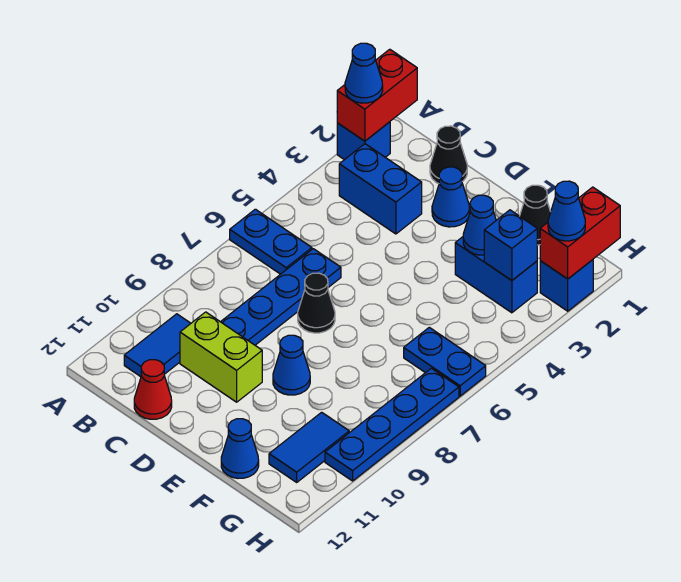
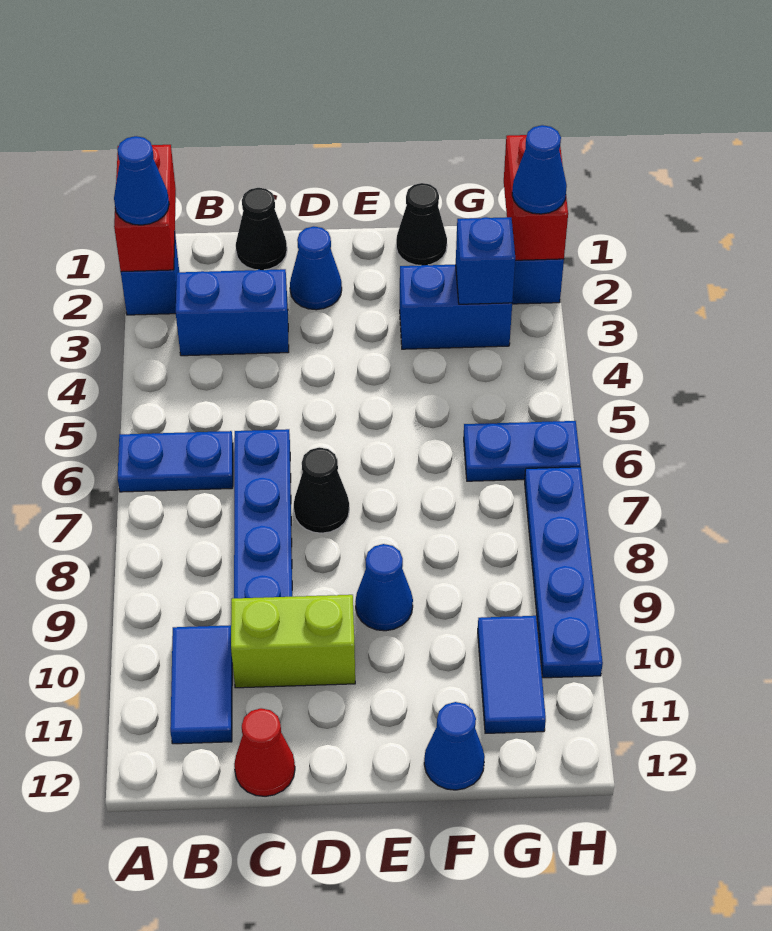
blue cone F3 level 2 -> none

